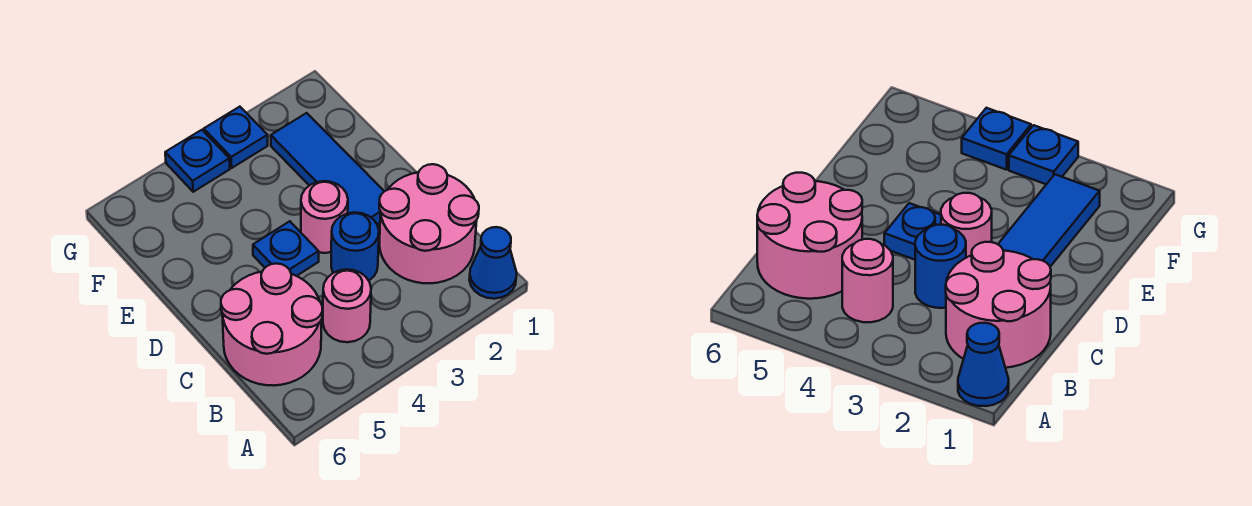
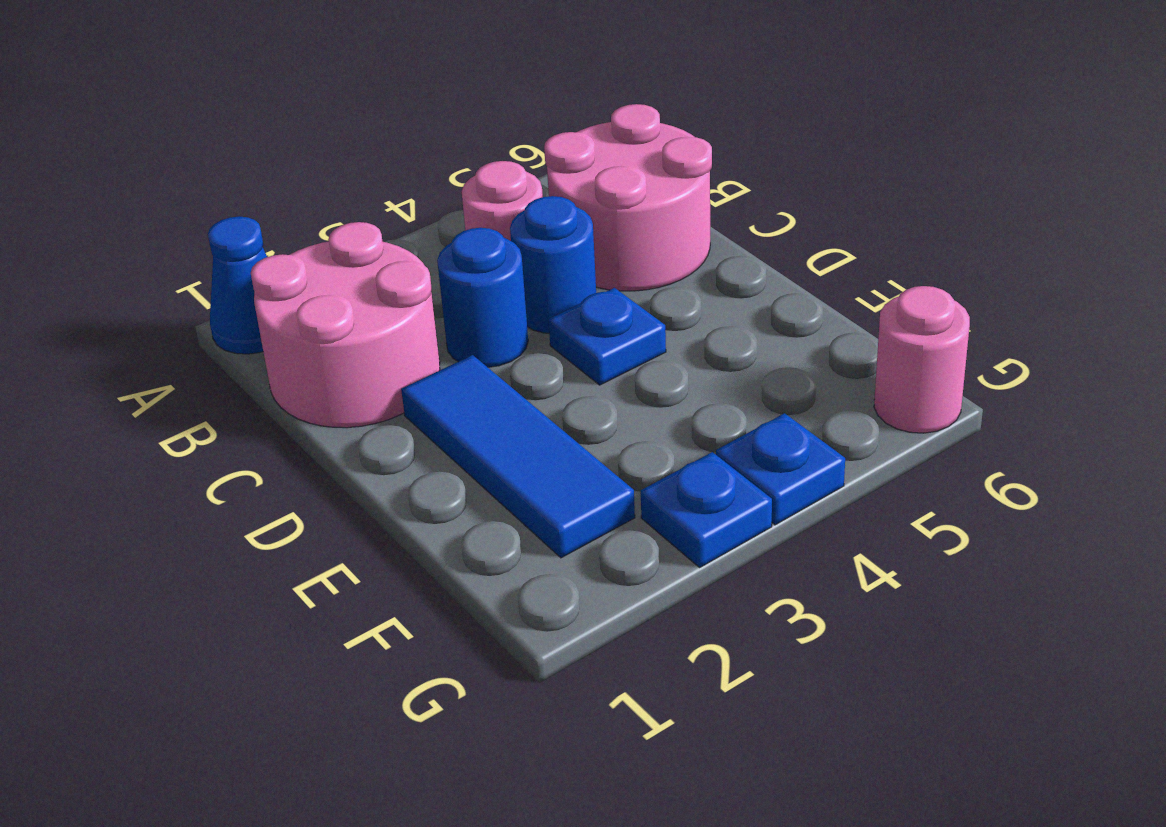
none -> blue round brick C4 level 1
pink round brick D3 level 1 -> pink round brick G6 level 1

